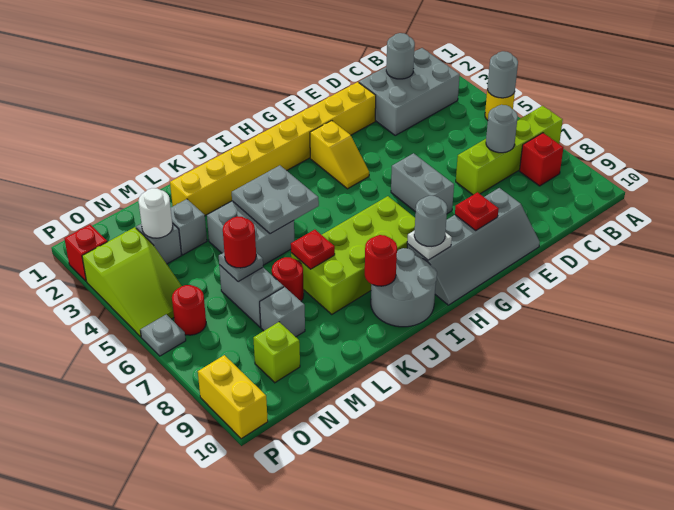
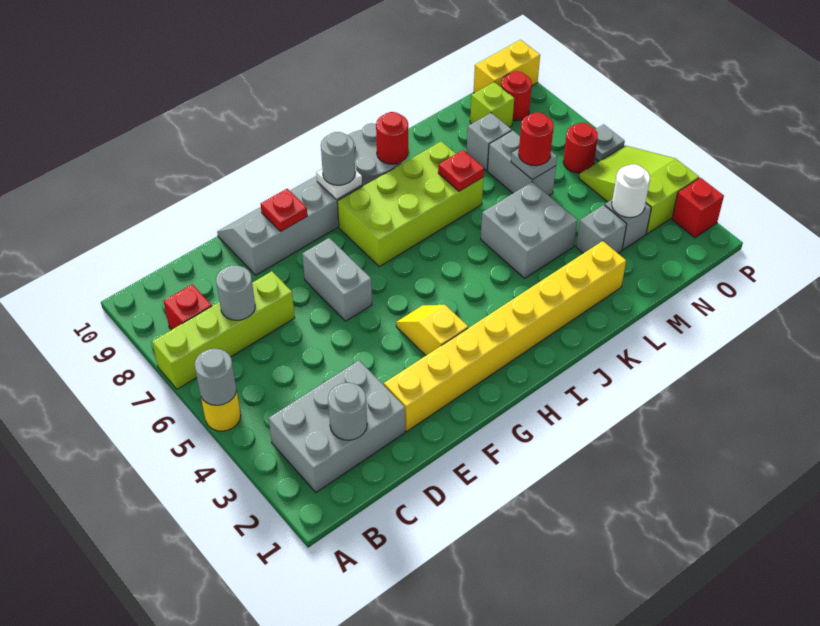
grey plate J4:K5 level 2 -> none
red round brick L7 level 1 -> red round brick O9 level 1
yellow brick P9:P10 level 1 -> yellow brick O10:P10 level 1

